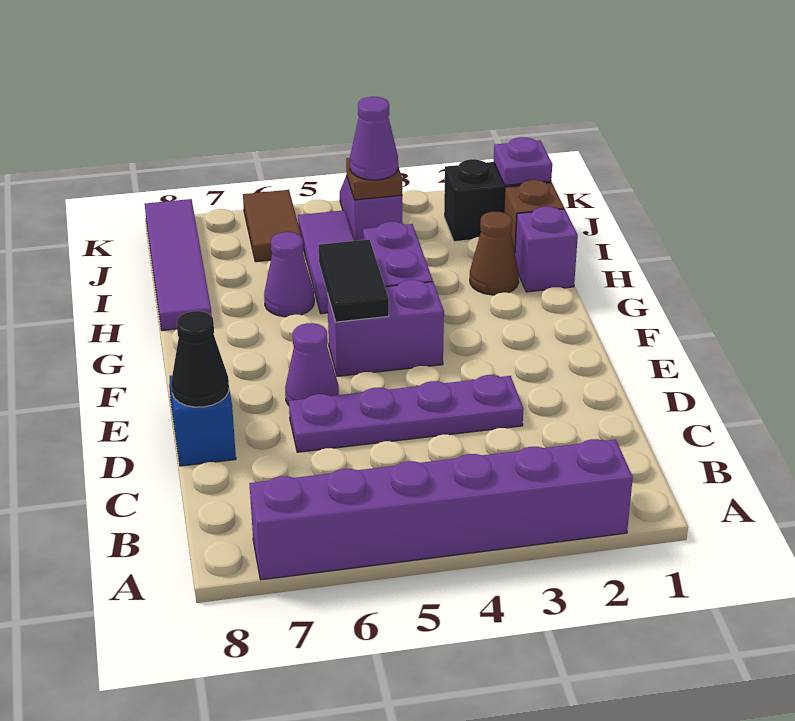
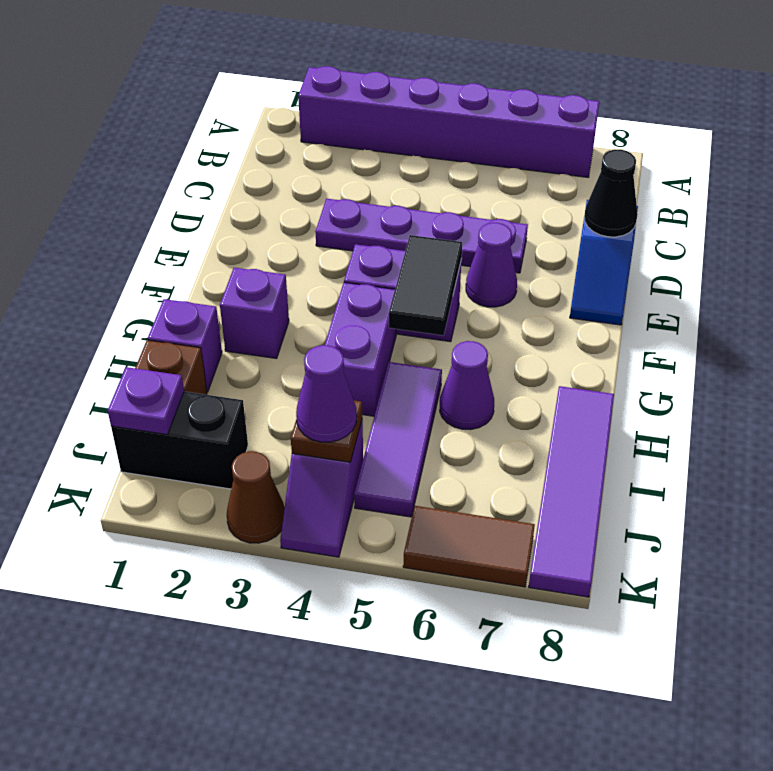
none -> purple brick G2 level 1
brown cone H2 level 1 -> brown cone K3 level 1
brown tile J6:K6 level 1 -> brown tile K6:K7 level 1

